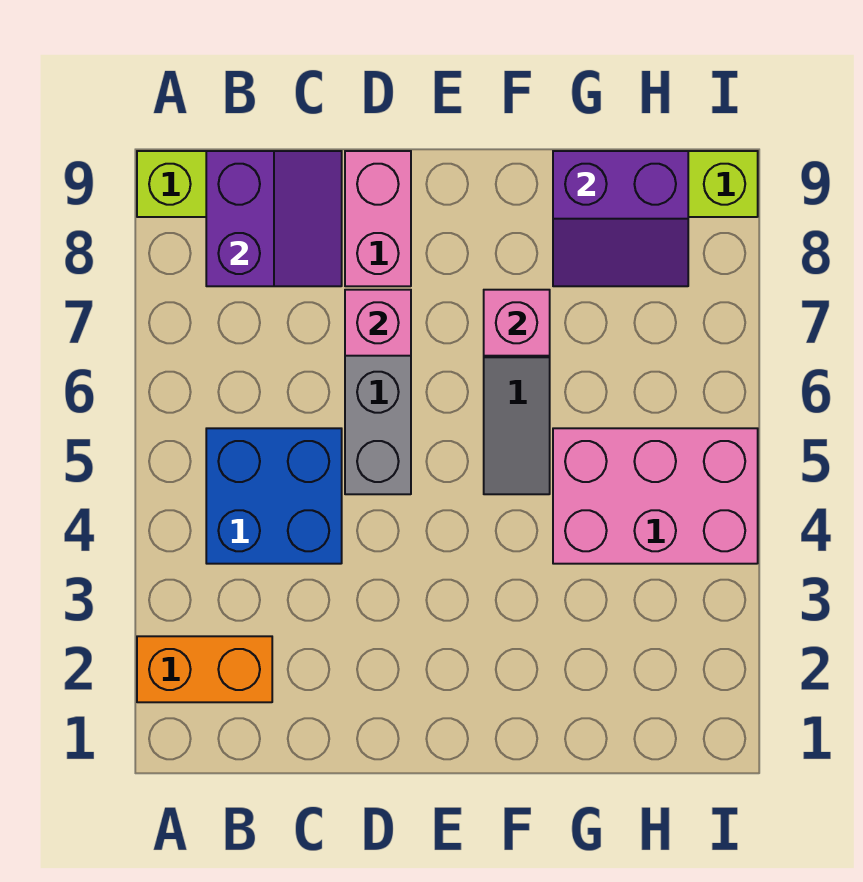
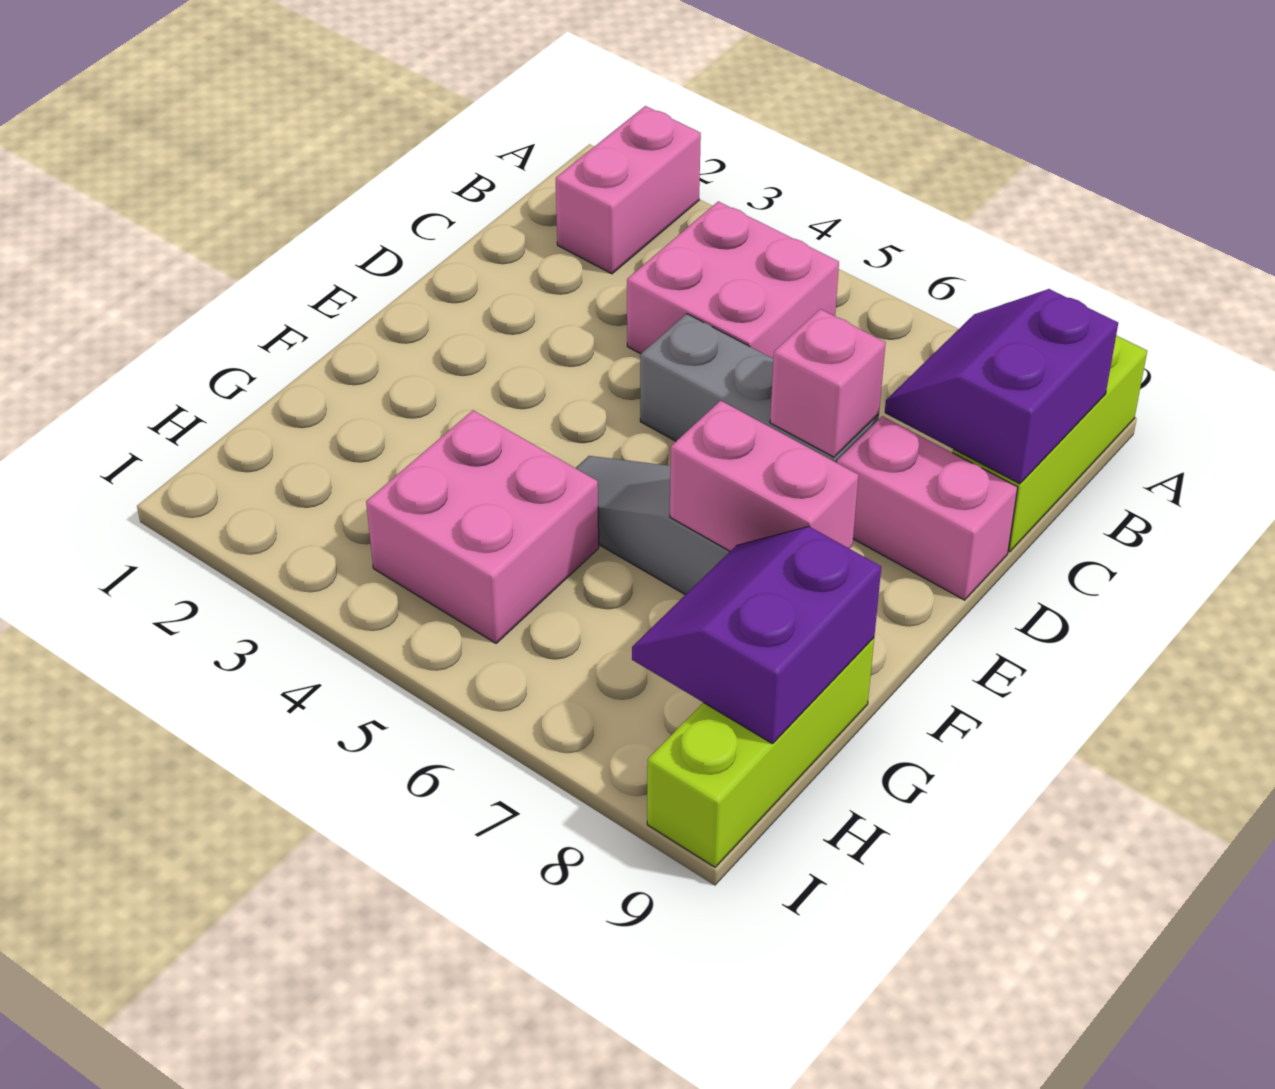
orange brick A2:B2 level 1 -> pink brick A2:B2 level 1
blue brick B4:C5 level 1 -> pink brick B4:C5 level 1
purple slope B8:C9 level 2 top B -> purple slope B8:C9 level 2 top 9
pink brick F7 level 2 -> pink brick F7:F8 level 2
pink brick G4:I5 level 1 -> pink brick G4:H5 level 1

